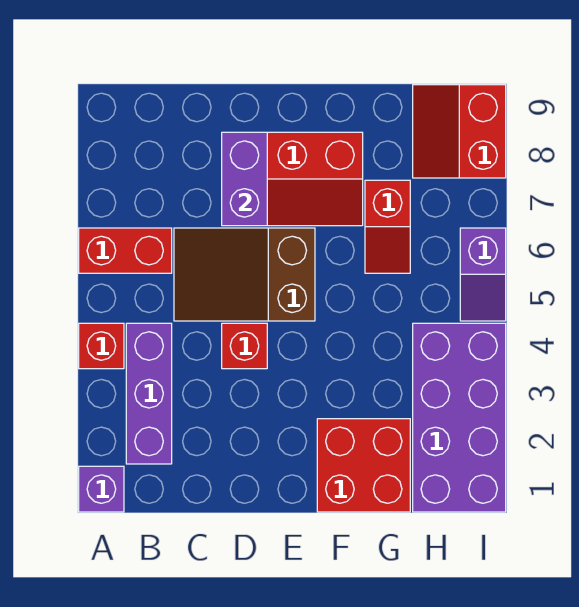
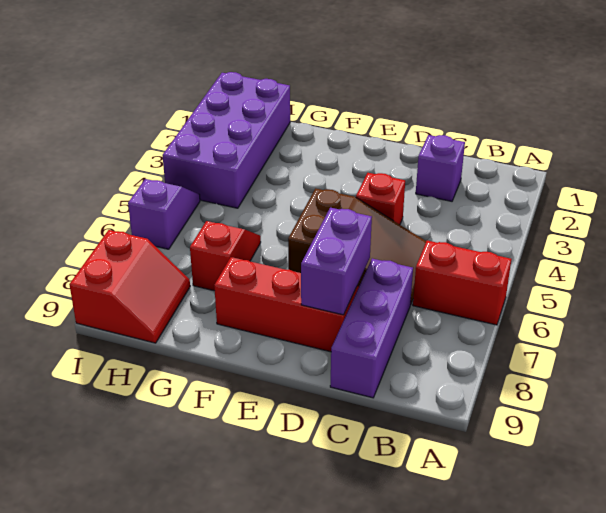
purple brick A1 level 1 -> purple brick C2 level 1
red brick A4 level 1 -> none
purple brick B2:B4 level 1 -> purple brick C7:C9 level 1
red brick F1:G2 level 1 -> none

